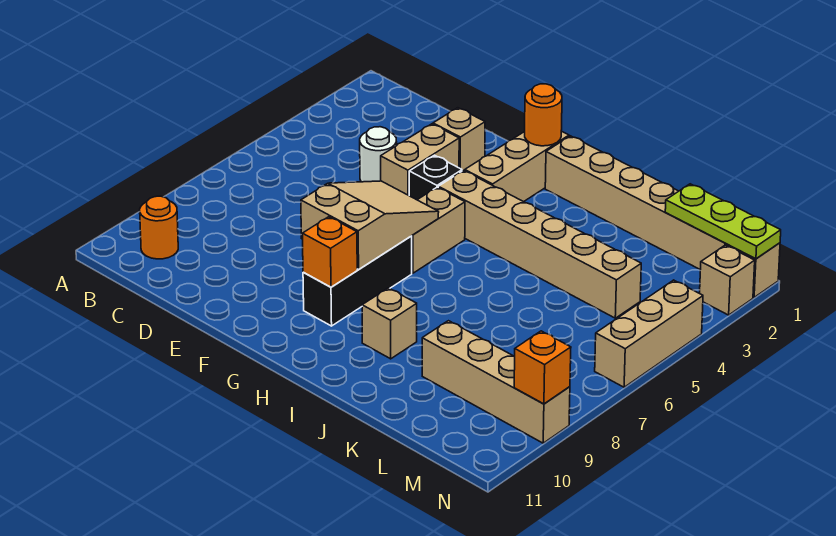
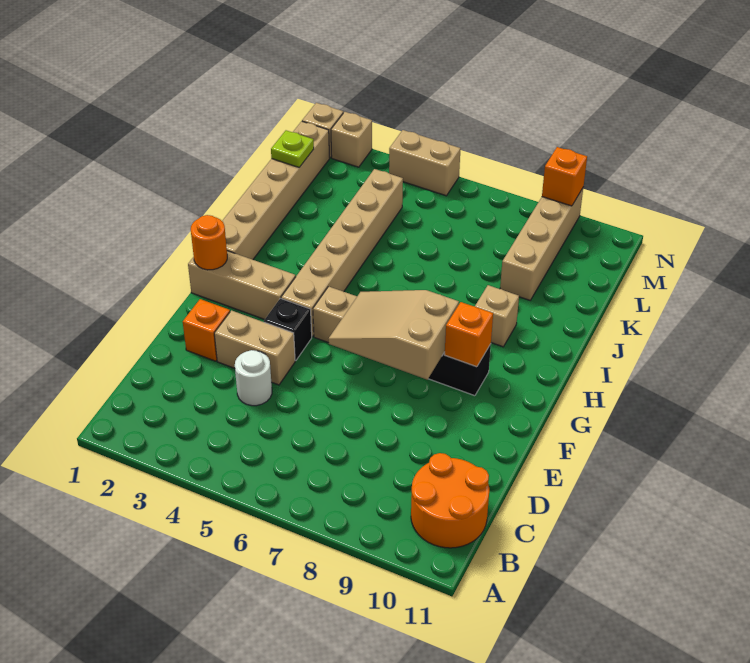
orange round brick B10 level 1 -> orange round brick B10:C11 level 1
tan brick E2 level 1 -> orange brick E2 level 1
lime plate L1:N1 level 2 -> lime plate L1 level 2
tan brick N4:N6 level 1 -> tan brick N4:N5 level 1

